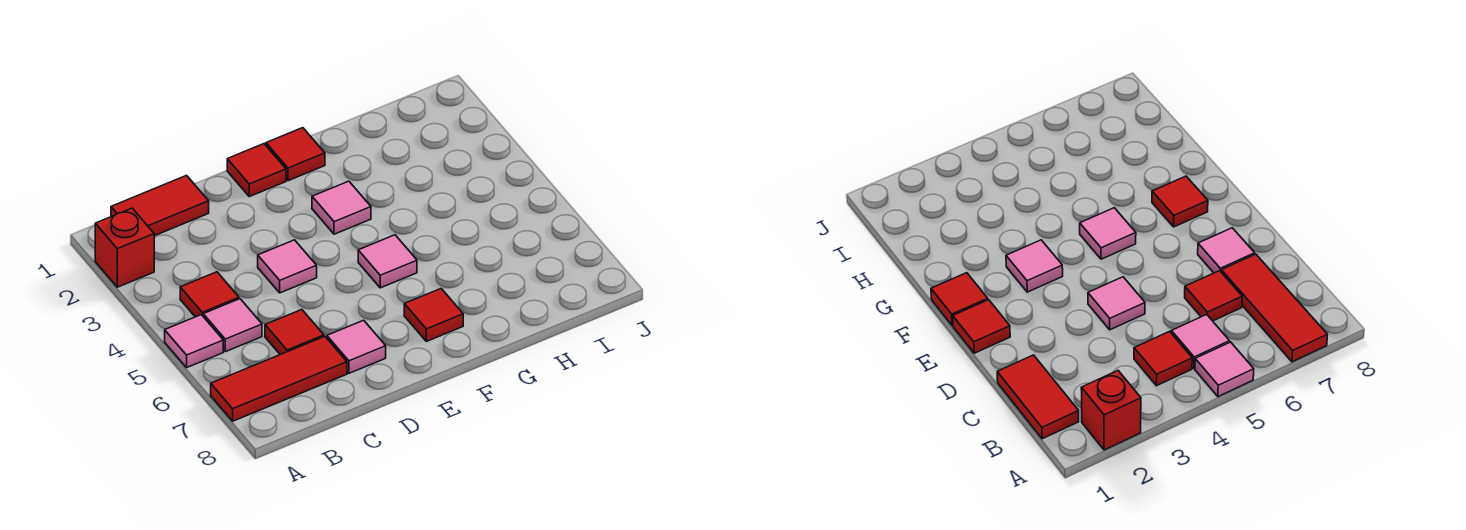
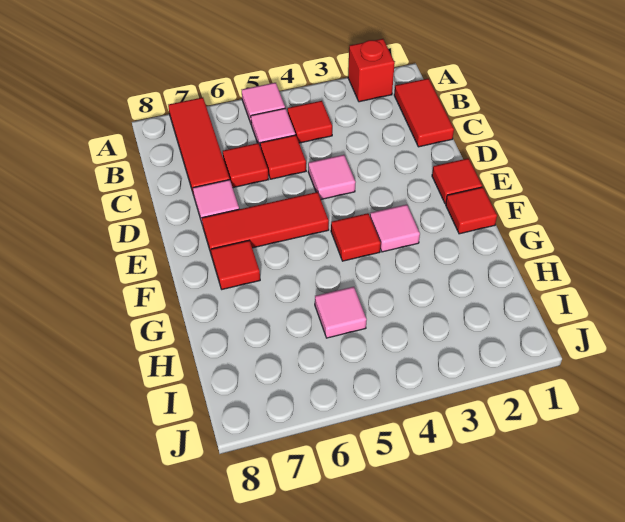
none -> red tile C5 level 1
none -> red tile E5:E7 level 1
none -> red tile F4 level 1
pink tile F5 level 1 -> pink tile H5 level 1

